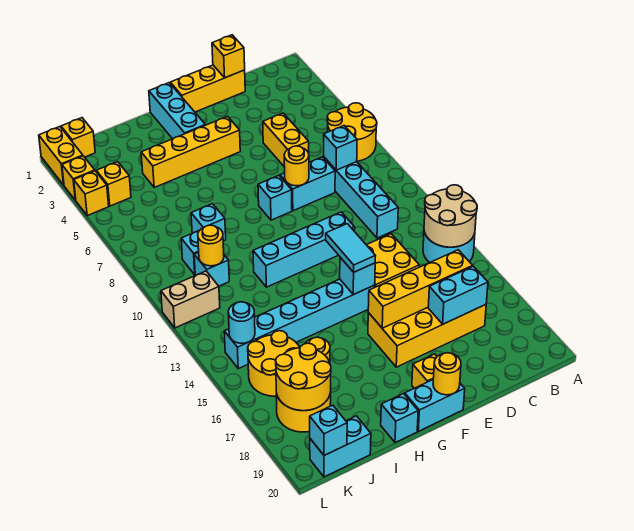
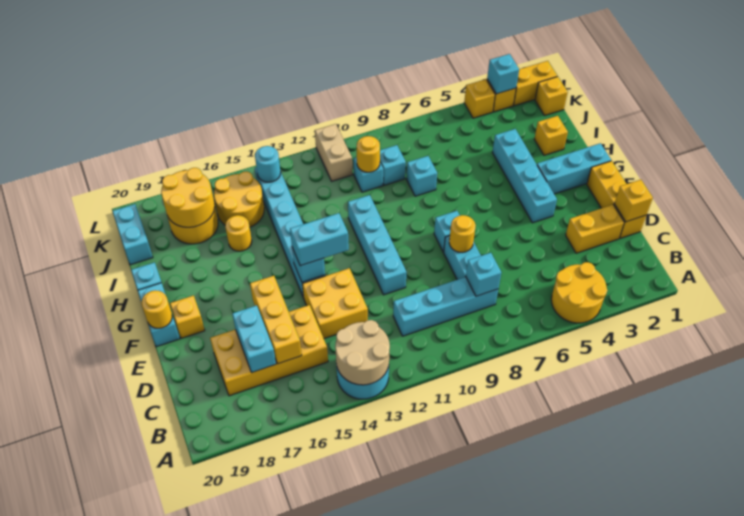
yellow round brick A6:B7 level 1 -> yellow round brick A4:B5 level 1
yellow brick C16:F17 level 1 -> yellow brick C15:D18 level 1
yellow brick C16:F16 level 2 -> yellow brick C16:E16 level 2
yellow brick D5:D6 level 1 -> yellow brick D2:D3 level 1
yellow brick F4:I4 level 1 -> cyan brick F4:I4 level 1
cyan tile F13:F14 level 3 -> cyan brick F13:F14 level 3
yellow brick K4 level 1 -> yellow brick I2 level 1
cyan brick K20 level 2 -> cyan brick L3 level 2

